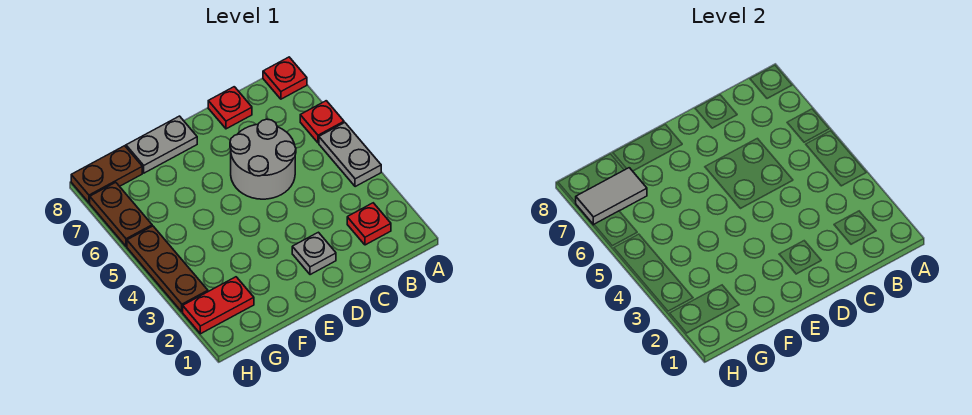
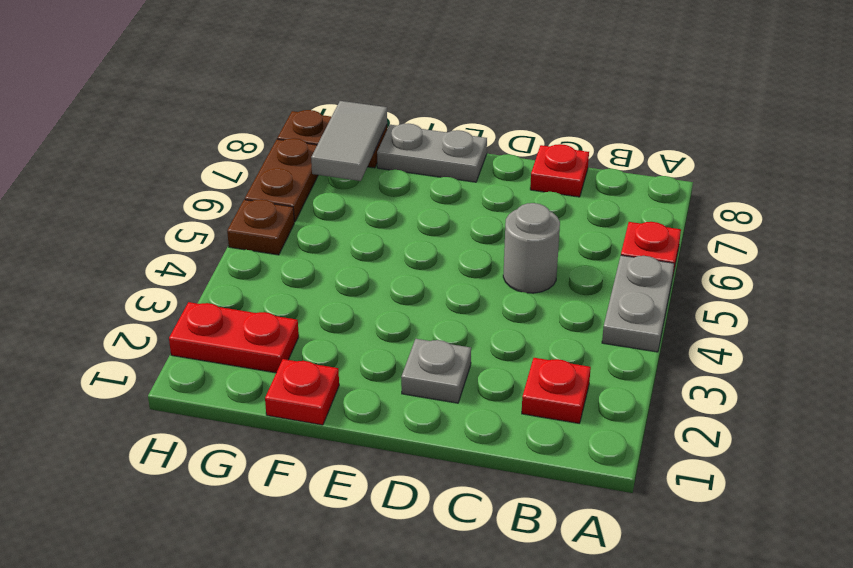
red plate A8 level 1 -> red plate F1 level 1
grey round brick C5:D6 level 1 -> grey round brick C5 level 1
grey tile G7:H7 level 2 -> grey tile G7:G8 level 2
brown plate H3:H5 level 1 -> brown plate H5 level 1

